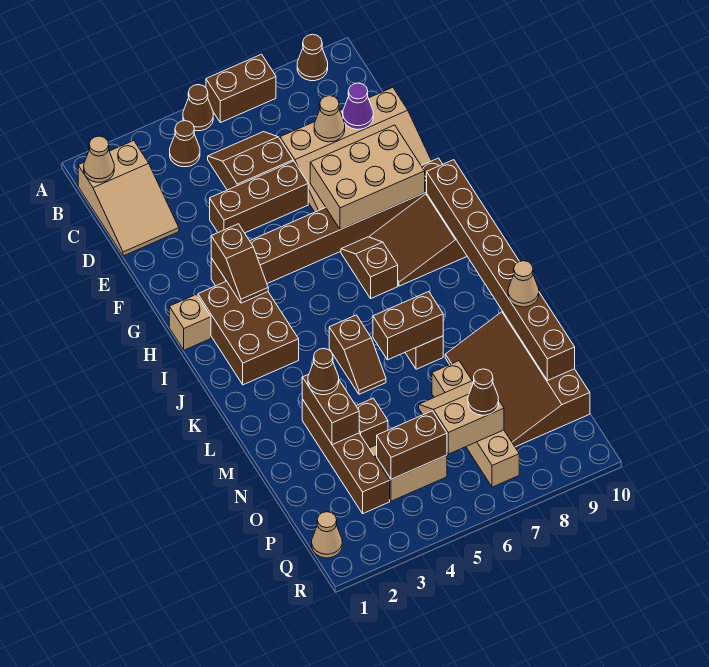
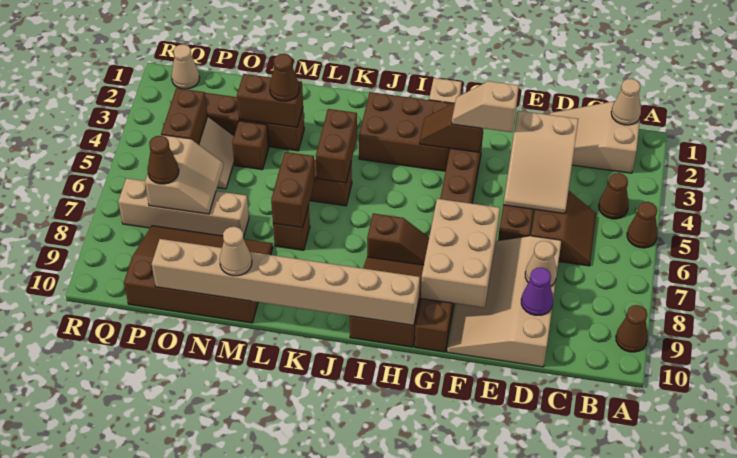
brown brick A6:A7 level 1 -> brown brick K4:K5 level 2
none -> tan slope D3:E5 level 2 top 3
none -> tan slope F3:G3 level 3 top F
brown brick H10:O10 level 2 -> tan brick H10:O10 level 2

